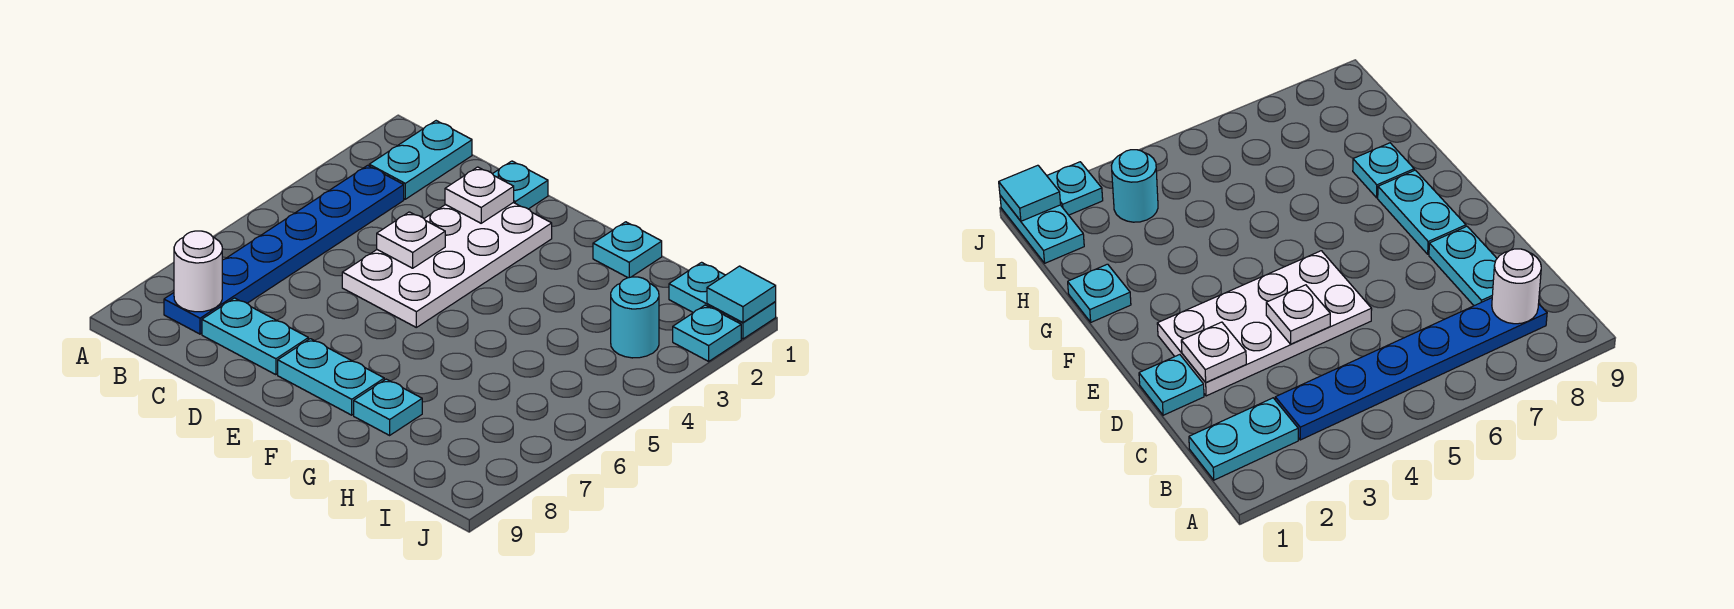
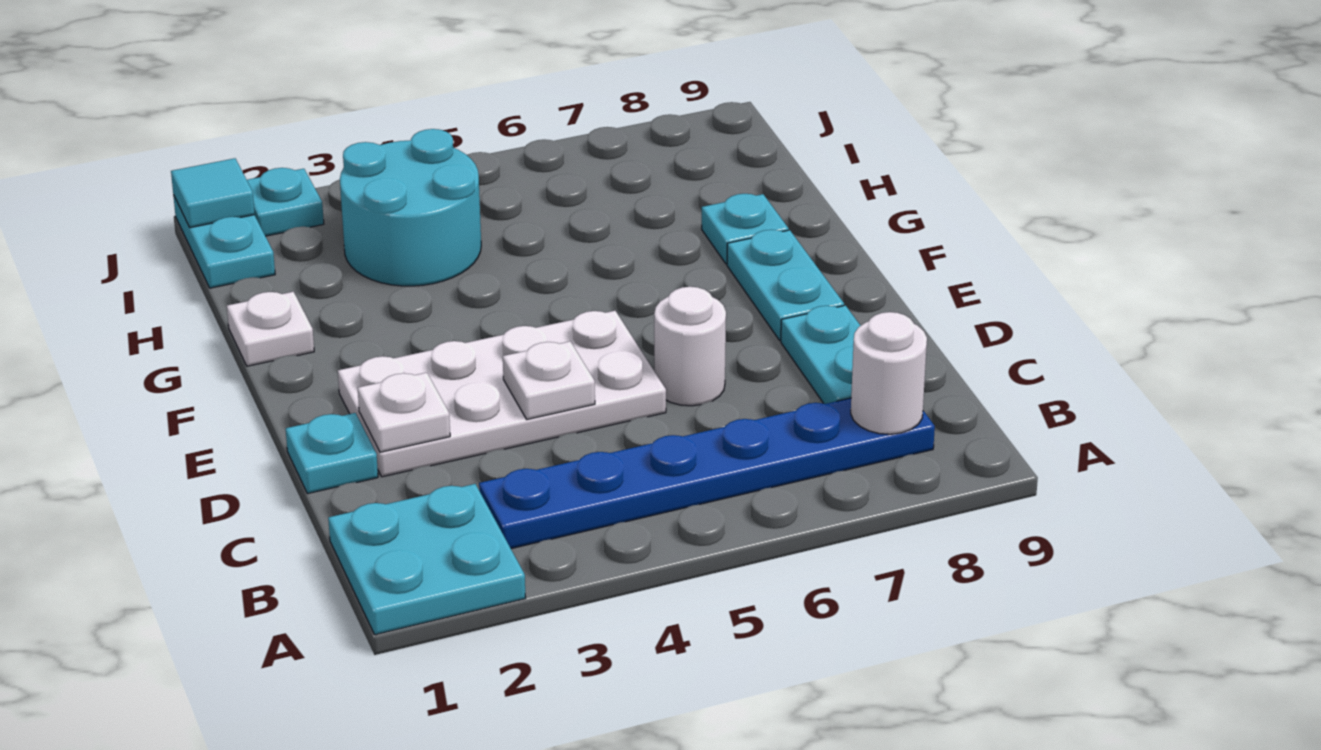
cyan plate B1:B2 level 1 -> cyan plate A1:B2 level 1
none -> white round brick D6 level 1
cyan plate G1 level 1 -> white plate G1 level 1
cyan round brick I3 level 1 -> cyan round brick H3:I4 level 1

